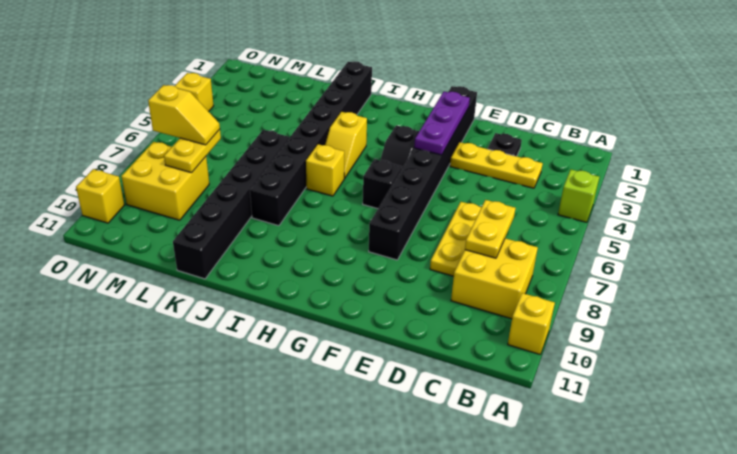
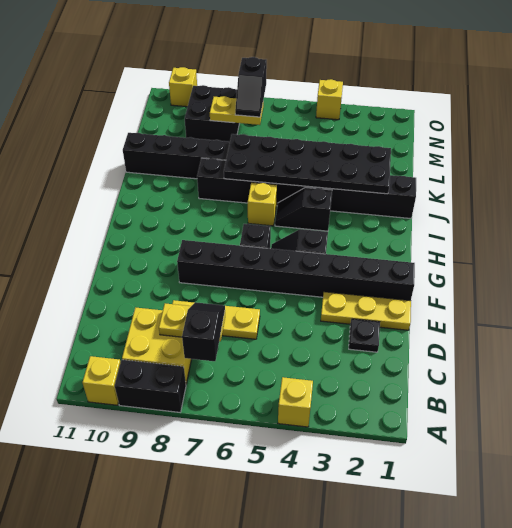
lime brick A4 level 1 -> yellow brick A4 level 1
none -> black brick A8:A9 level 1
none -> black slope B7:C7 level 3 top B
yellow plate C3:E3 level 1 -> yellow plate E1:E3 level 1
purple plate F2:F4 level 2 -> none
yellow slope I4:I5 level 1 top 4 -> black slope I4:I5 level 1 top 4
none -> black plate J2:K7 level 2
yellow slope M7:N7 level 3 top N -> black slope M7:N7 level 3 top N
yellow brick M8:N9 level 1 -> black brick M8:N9 level 1

